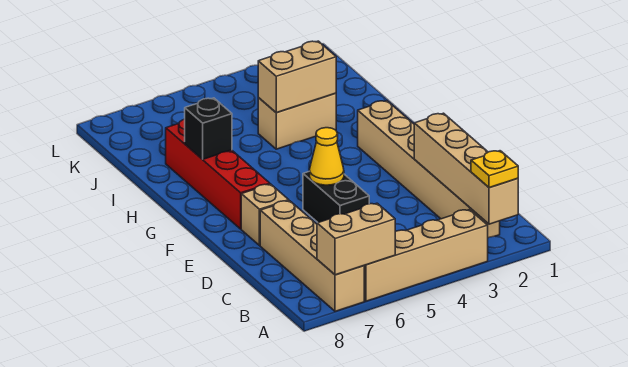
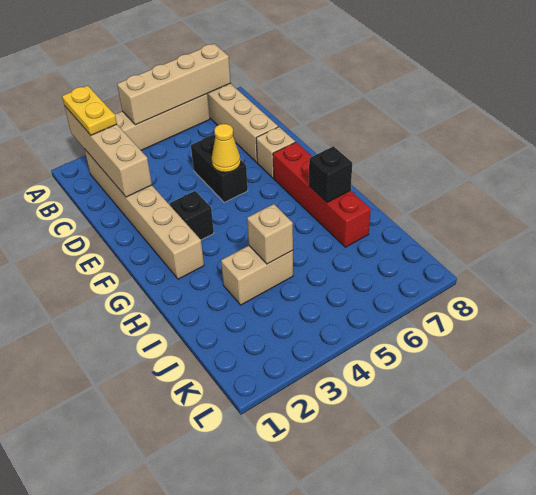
yellow plate A2 level 3 -> yellow plate A2:B2 level 3
tan brick A6:A7 level 2 -> tan brick A4:A7 level 2
none -> black brick F3 level 1
tan brick I3:I4 level 2 -> tan brick I4 level 2

